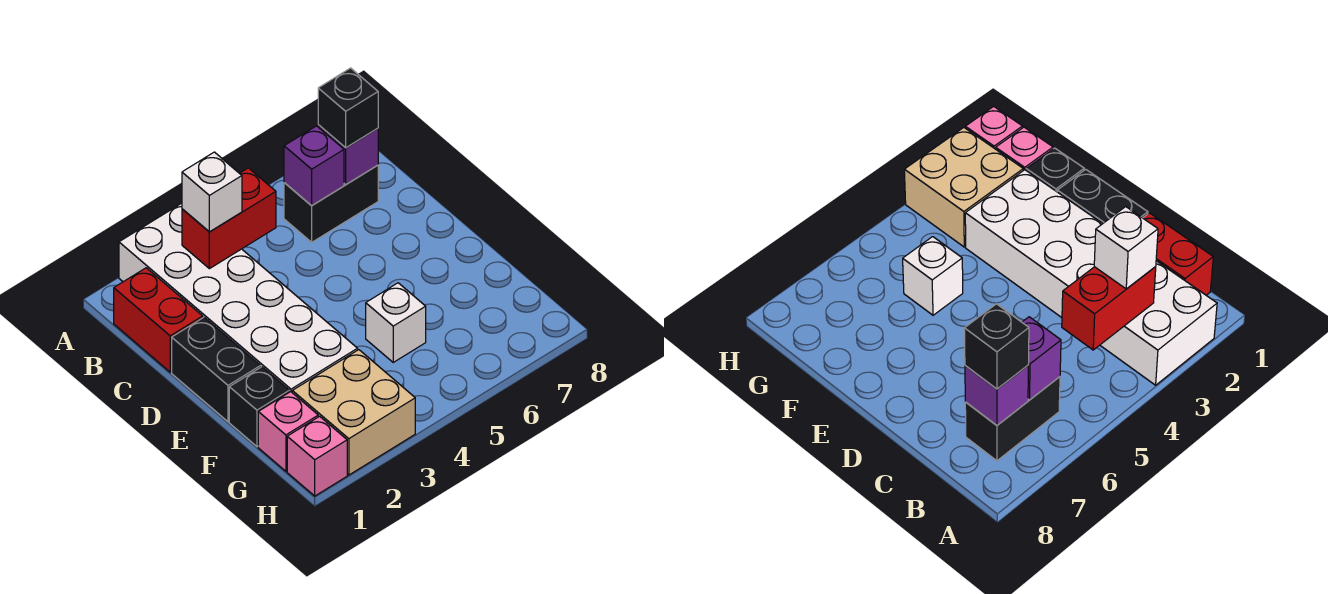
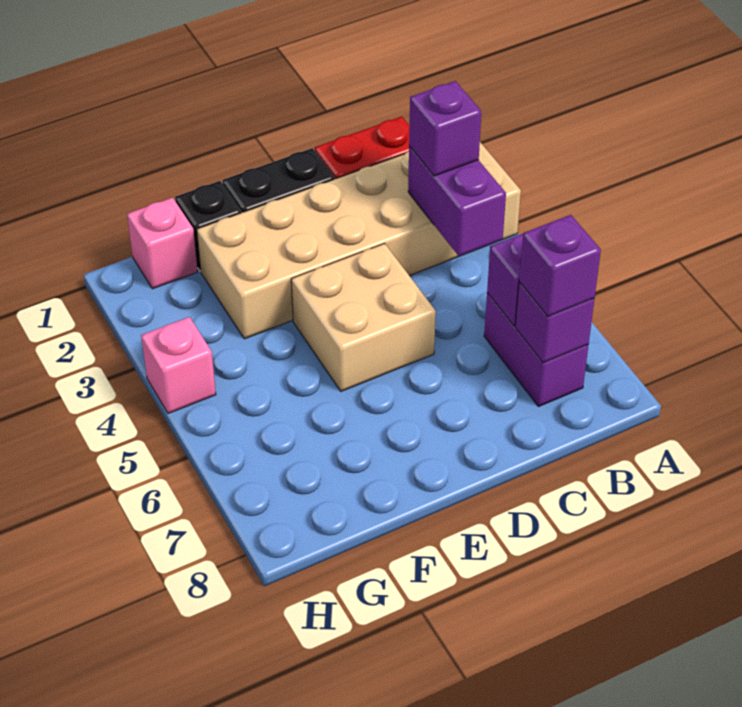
white brick A2:F3 level 1 -> tan brick A2:F3 level 1
red brick B3:B4 level 2 -> purple brick B3:B4 level 2
white brick B3 level 3 -> purple brick B3 level 3
black brick B6:B7 level 1 -> purple brick B6:B7 level 1
black brick B7 level 3 -> purple brick B7 level 3
white brick F5 level 1 -> none
tan brick G2:H3 level 1 -> tan brick D4:E5 level 1
pink brick H1 level 1 -> pink brick H4 level 1

